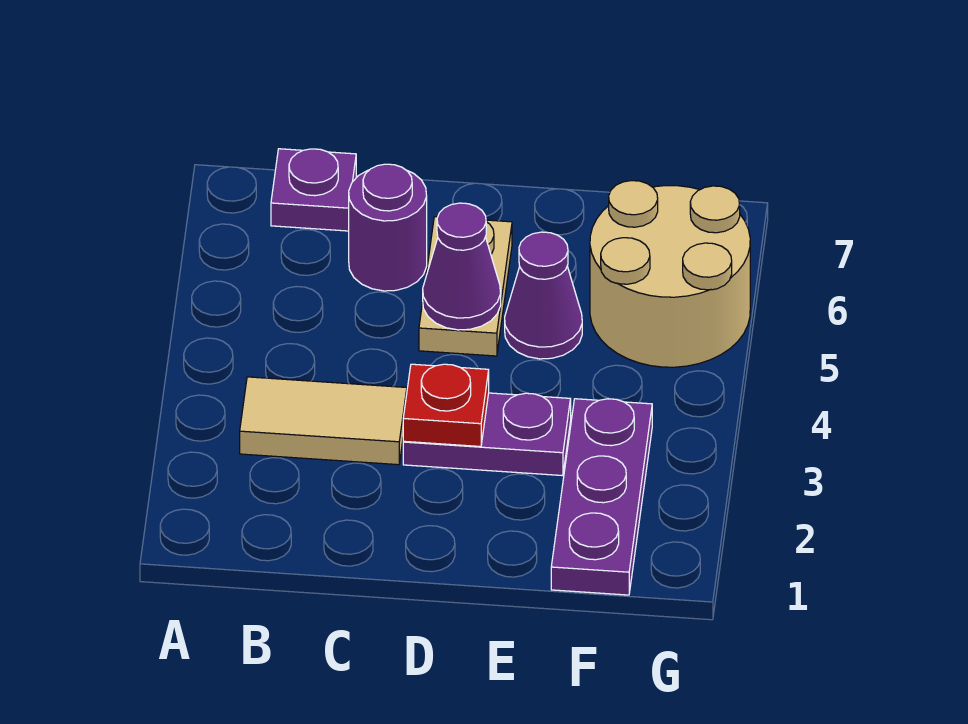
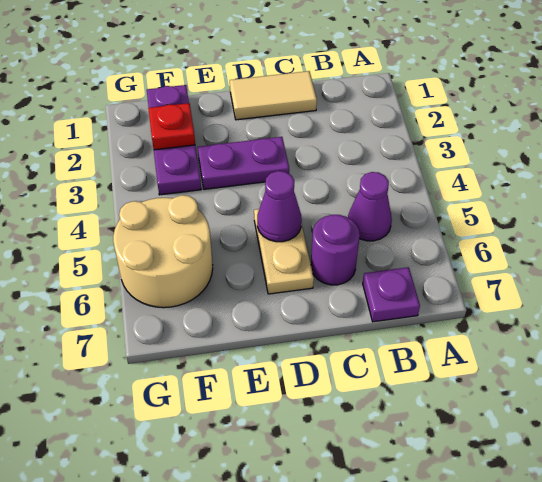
tan tile B3:C3 level 1 -> tan tile C1:D1 level 1
red plate D3 level 2 -> red plate F2 level 2
purple cone E5 level 1 -> purple cone B5 level 1

